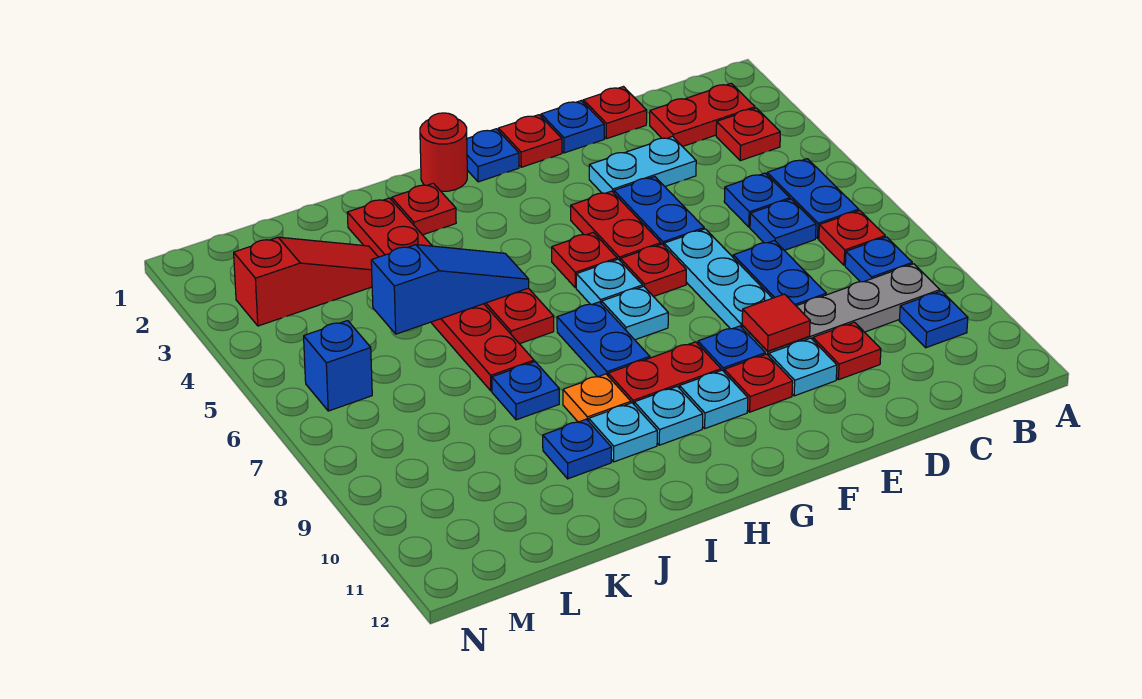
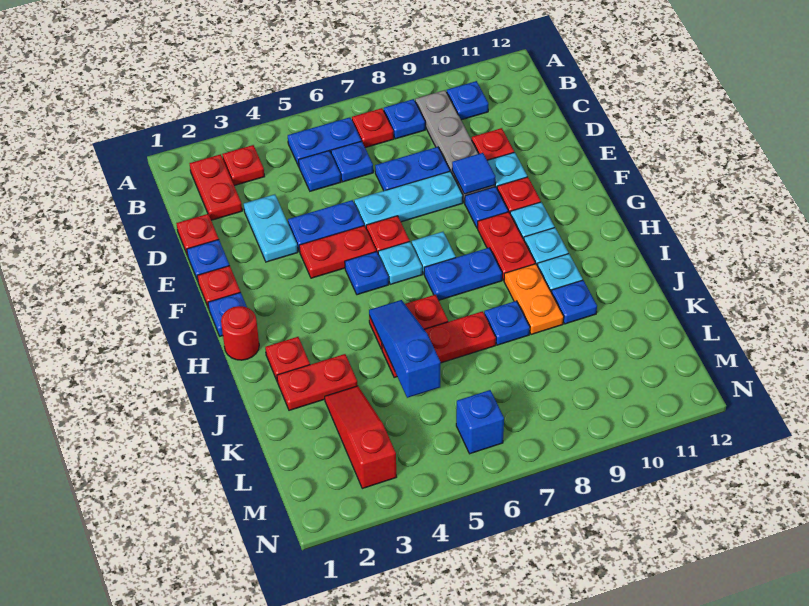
red tile E9 level 2 -> blue tile E9 level 2
red plate G5 level 1 -> blue plate G5 level 1
orange plate I9 level 1 -> orange plate I9:J9 level 1

